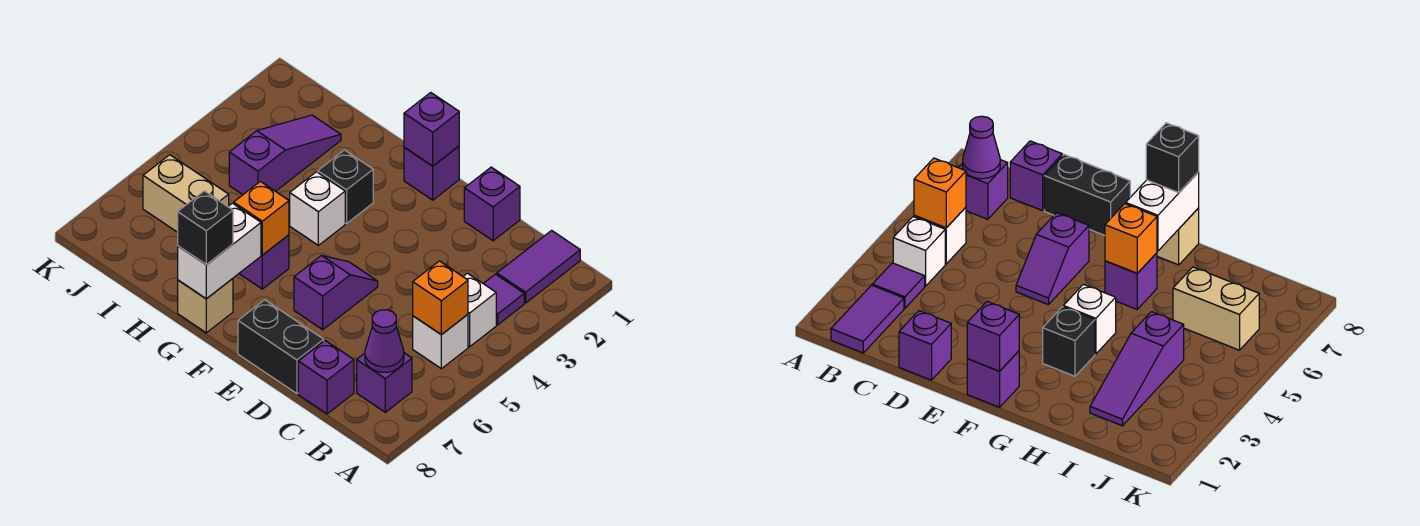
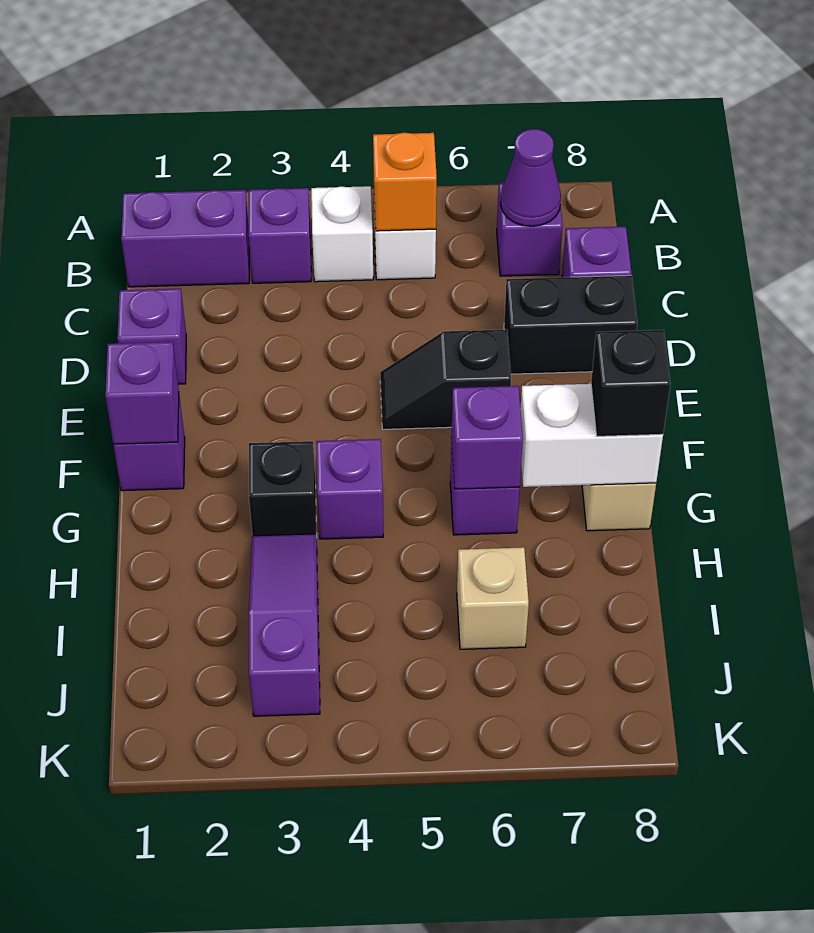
purple tile B1:B2 level 1 -> purple brick B1:B2 level 1
purple tile B3 level 1 -> purple brick B3 level 1
black brick D8:E8 level 1 -> black brick D7:D8 level 1
purple slope E5:E6 level 1 top 6 -> black slope E5:E6 level 1 top 6
white brick G4 level 1 -> purple brick G4 level 1
orange brick G6 level 2 -> purple brick G6 level 2
purple slope I2:I4 level 1 top 4 -> purple slope H3:J3 level 1 top J
tan brick I6:J6 level 1 -> tan brick I6 level 1

